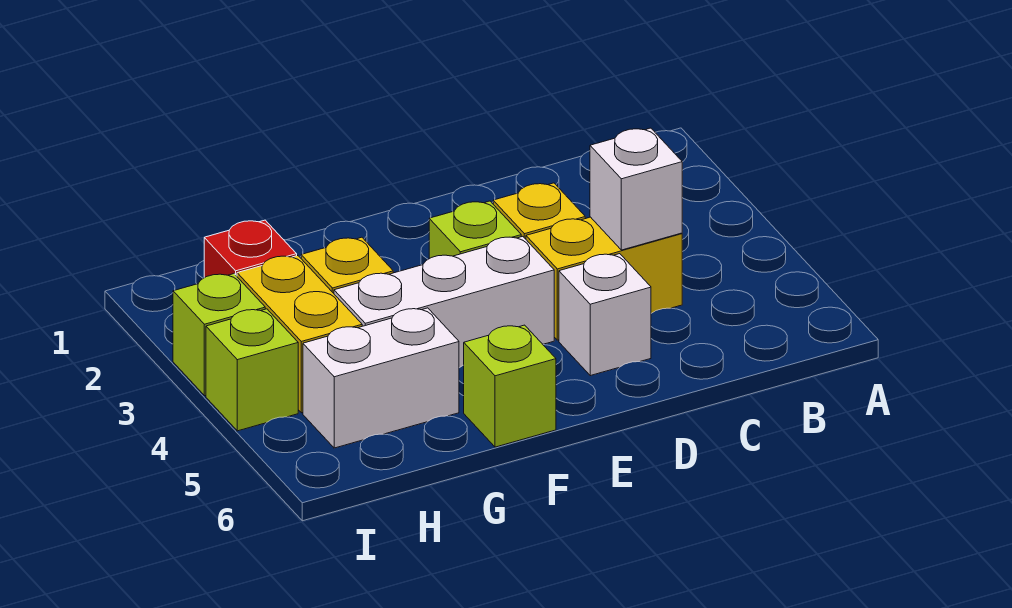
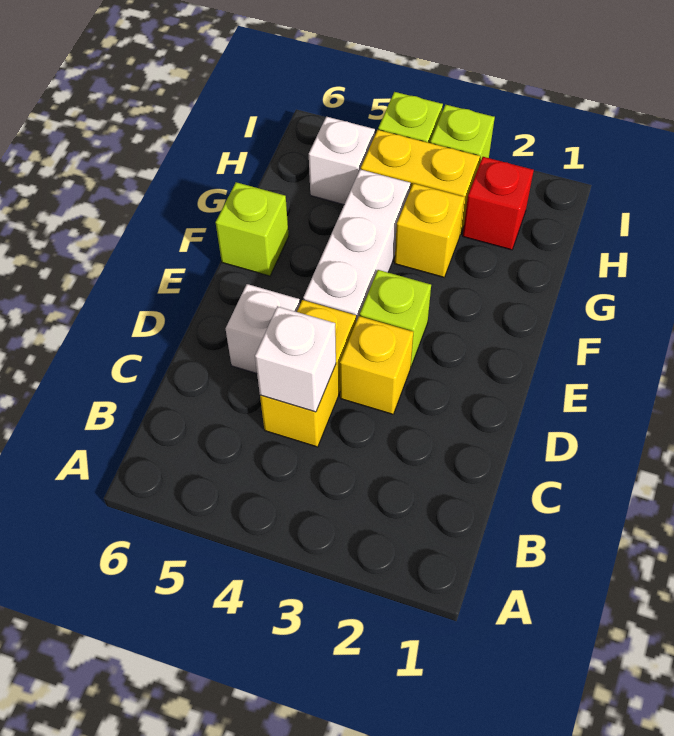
white brick G5:H5 level 1 -> white brick H5 level 1

